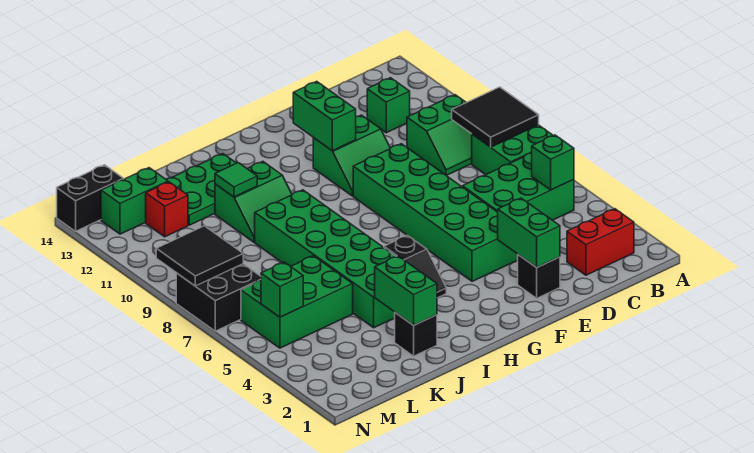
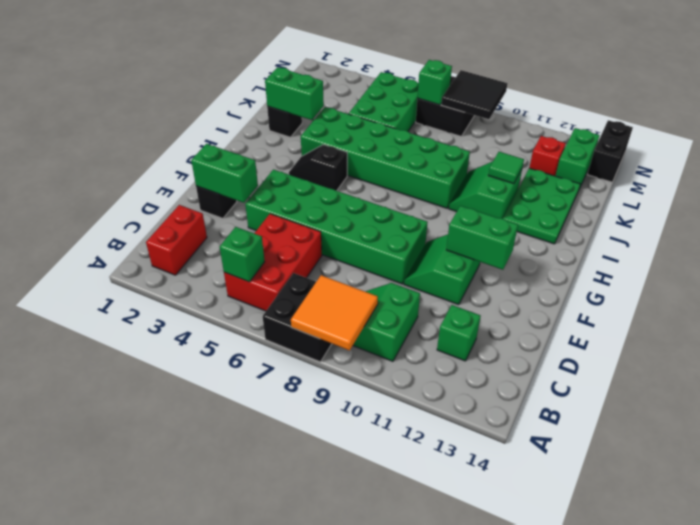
green brick A7:B8 level 1 -> black brick A7:B8 level 1
black tile A8:B9 level 2 -> orange tile A8:B9 level 2
green brick B5:D6 level 1 -> red brick B5:D6 level 1
green brick M5 level 2 -> green brick M7 level 2

